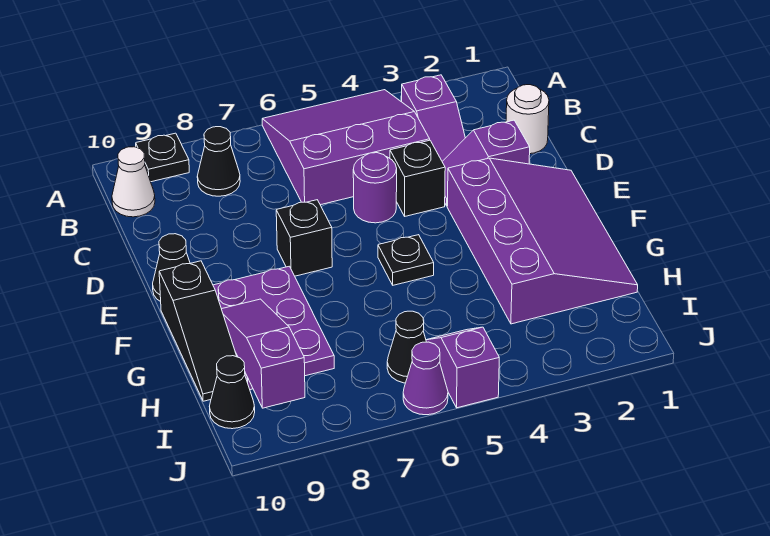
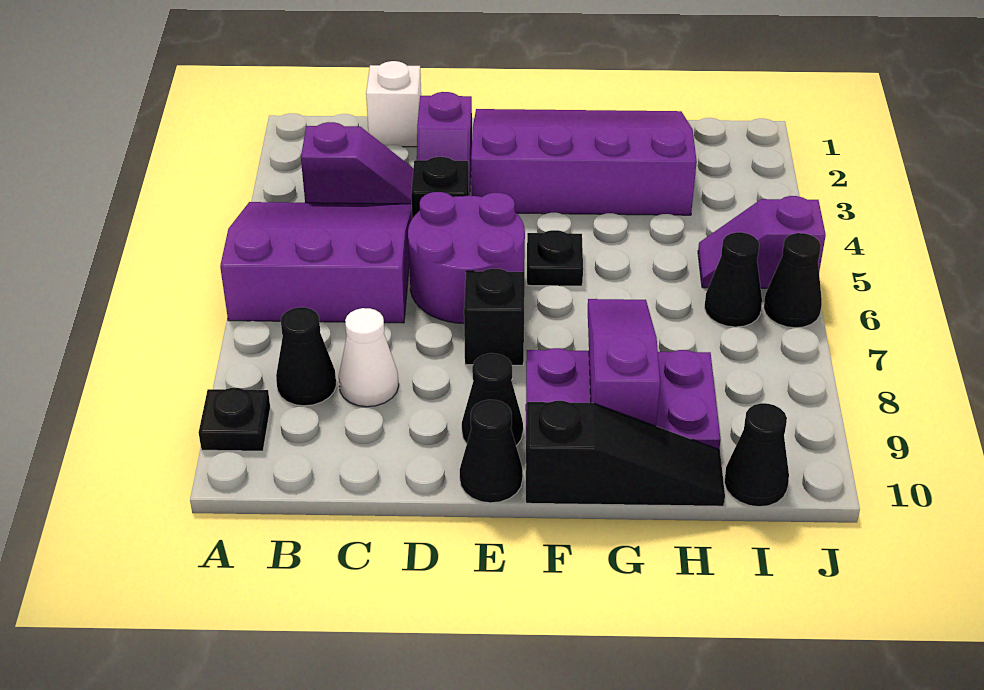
purple slope A4:C6 level 1 top C -> purple slope A4:C6 level 1 top 6
white cone B10 level 1 -> white cone C8 level 1
white round brick C1 level 1 -> white brick C1 level 1
purple round brick D5 level 1 -> purple round brick D5:E6 level 1
none -> black cone E9 level 1
purple slope G9:I9 level 2 top I -> purple slope G7:G9 level 2 top 9
purple cone J6 level 1 -> black cone J6 level 1

